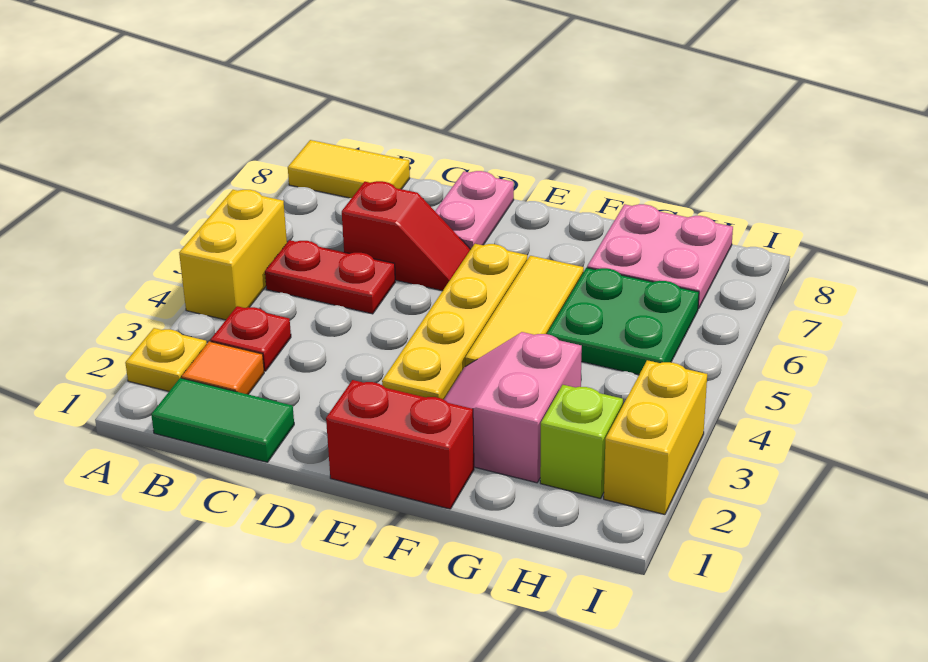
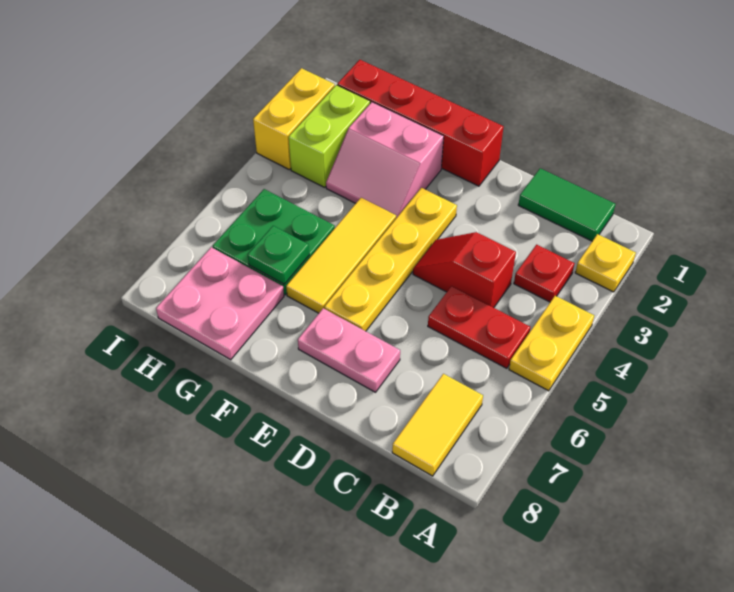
yellow brick A4:A5 level 1 -> yellow plate A4:A5 level 1
yellow tile A8:B8 level 1 -> yellow tile B7:B8 level 1
orange tile B2 level 1 -> none
red slope C6:D6 level 1 top C -> red slope C4:D4 level 1 top C
pink plate D7:D8 level 1 -> pink plate D7:E7 level 1
red brick E1:F1 level 1 -> red brick E1:H1 level 1
pink slope F2:G3 level 1 top G -> pink slope F2:G3 level 1 top 2
none -> green plate G6 level 2
lime brick H2 level 1 -> lime brick H2:H3 level 1

